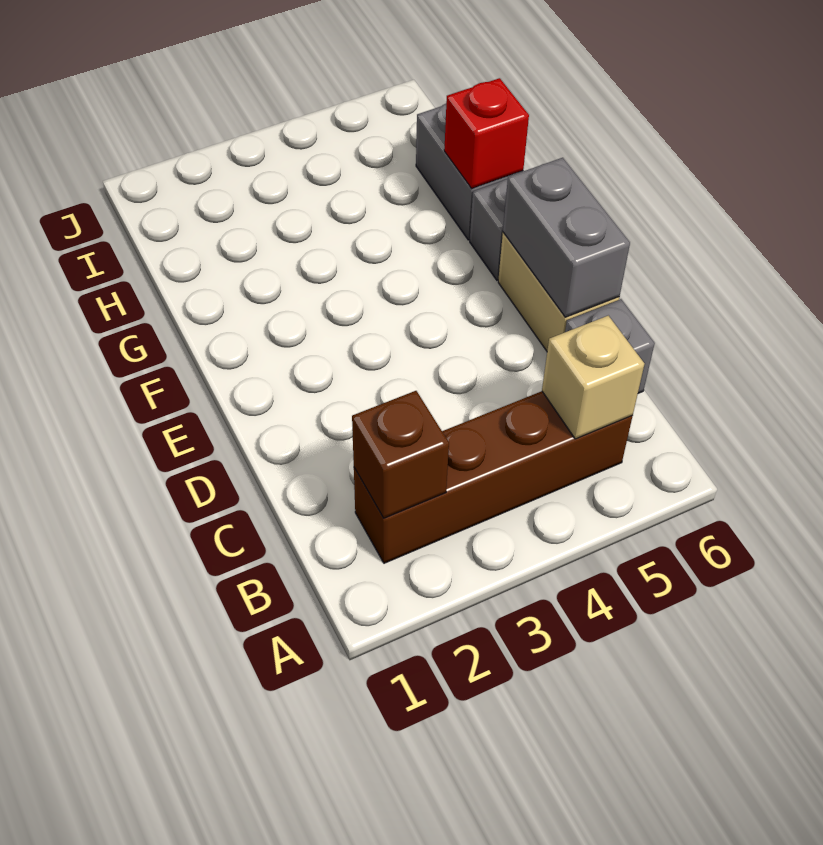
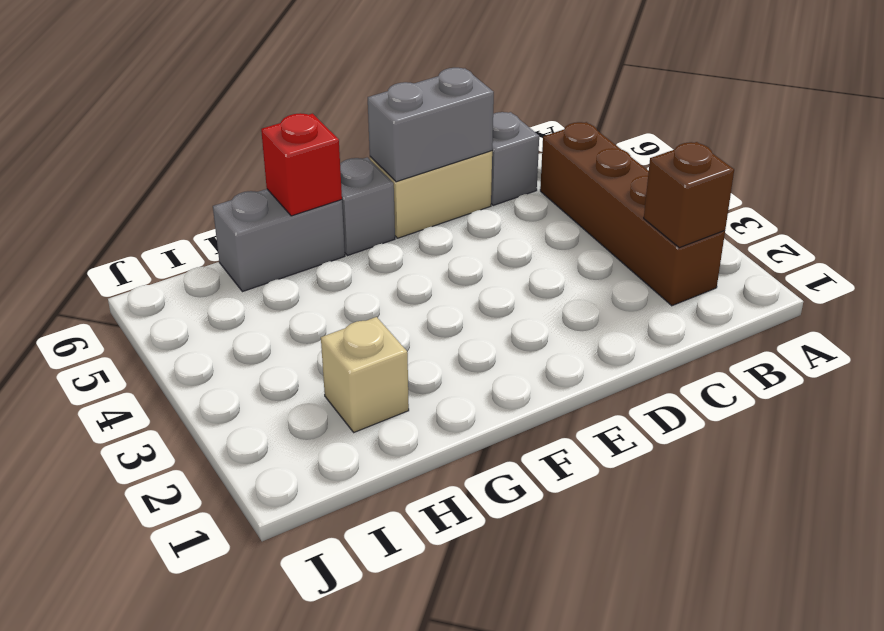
tan brick B5 level 2 -> tan brick H2 level 1

